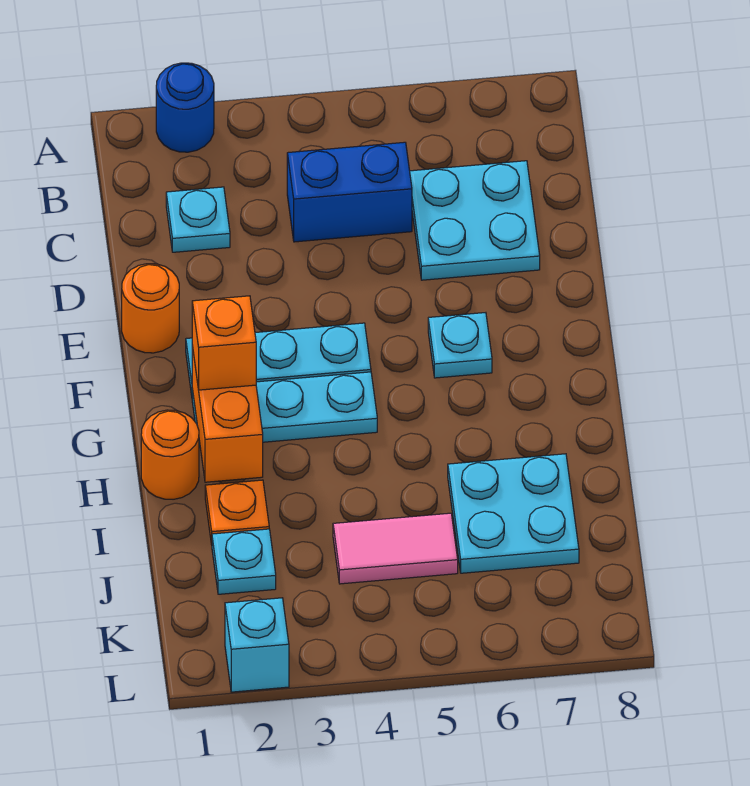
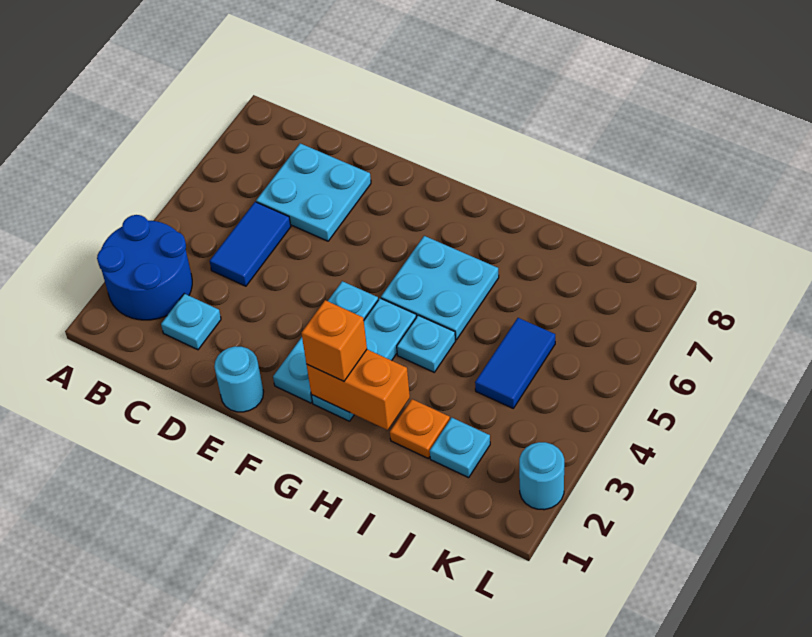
blue round brick A2 level 1 -> blue round brick A2:B3 level 1
blue brick C4:C5 level 1 -> blue tile C4:C5 level 1
orange round brick E1 level 1 -> cyan round brick E1 level 1
cyan plate F6 level 1 -> cyan plate H4 level 1
orange round brick H1 level 1 -> none
cyan plate I6:J7 level 1 -> cyan plate G5:H6 level 1
pink tile J4:J5 level 1 -> blue tile J4:J5 level 1
cyan brick L2 level 1 -> cyan round brick L2 level 1

